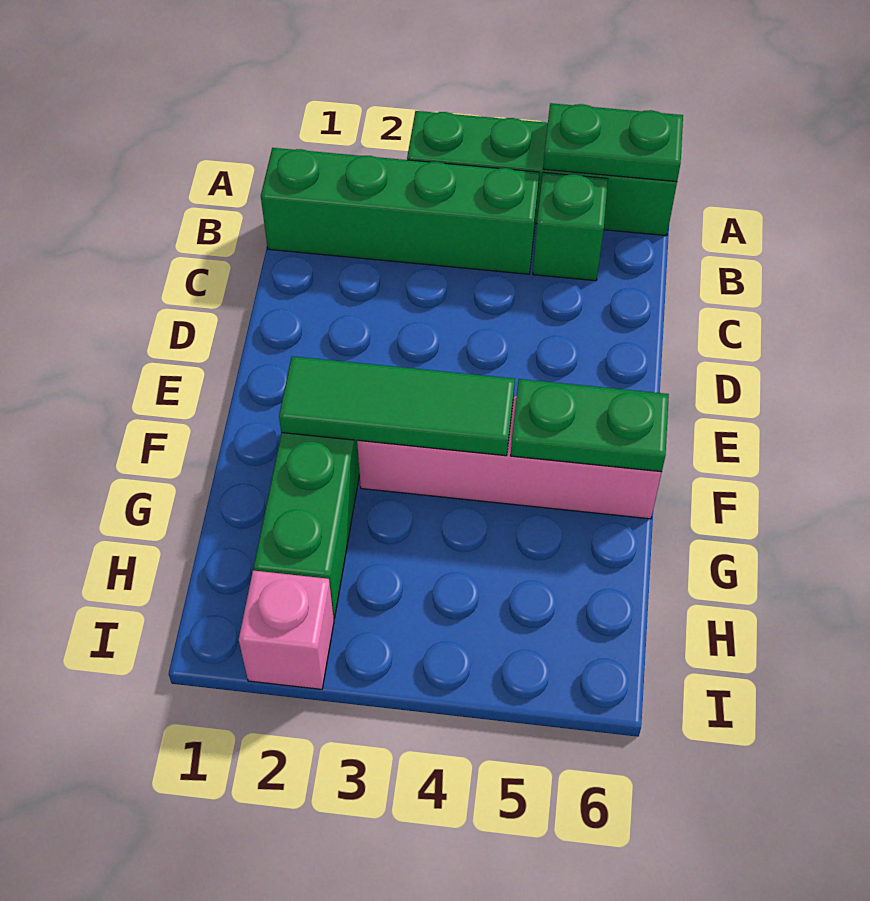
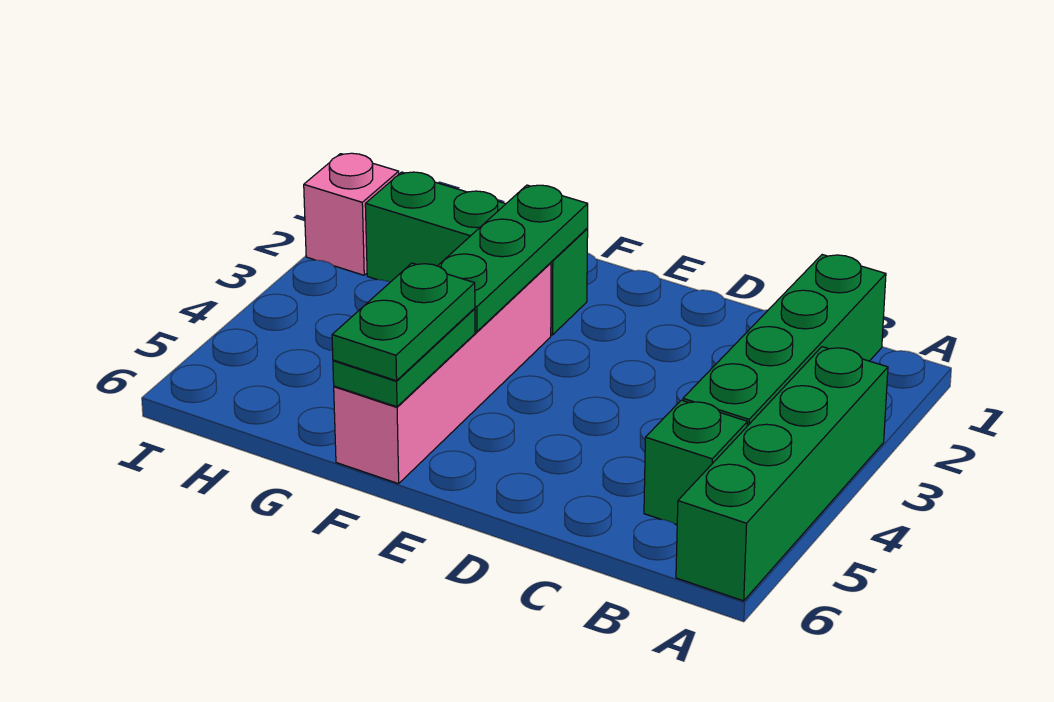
green plate A5:A6 level 2 -> green plate F5:F6 level 3
green tile F2:F4 level 2 -> green plate F2:F4 level 2

